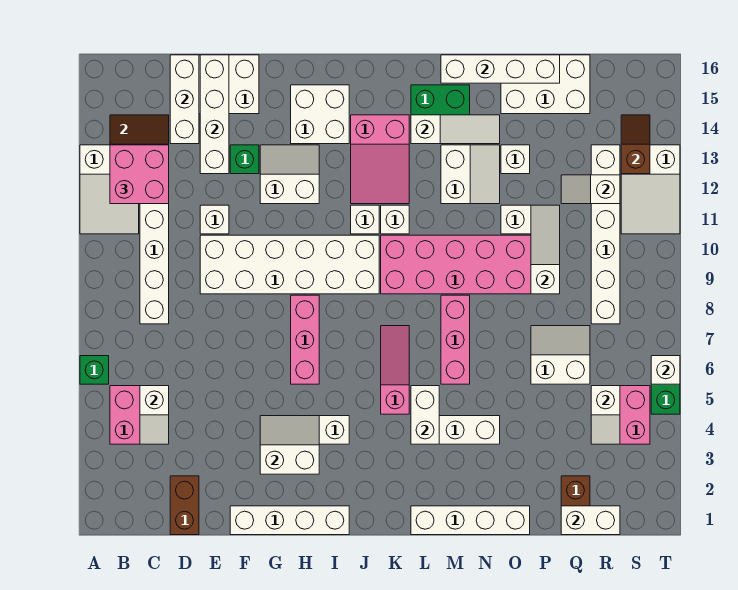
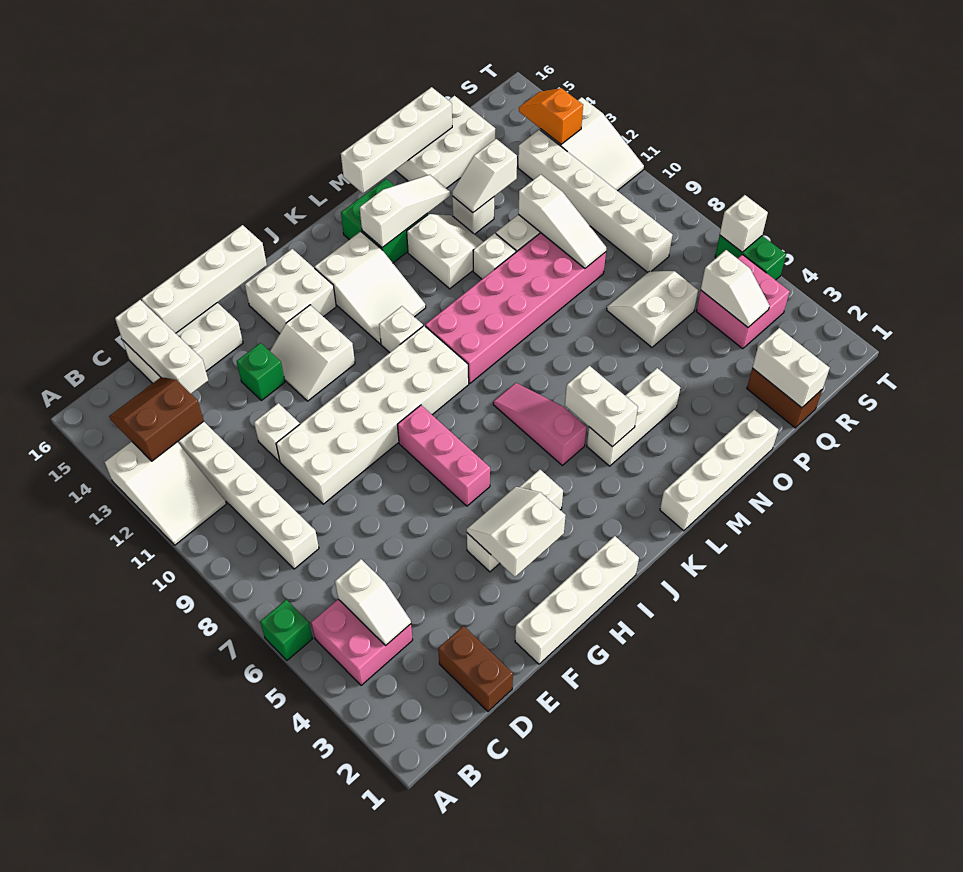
pink brick B12:C13 level 3 -> none
white brick E13:E16 level 2 -> white brick E16:H16 level 2
white slope G12:H13 level 1 top 12 -> white slope G12:H13 level 1 top H
pink slope J12:K14 level 1 top 14 -> white slope J12:K14 level 1 top 14
white brick K11 level 1 -> white brick N11 level 1
pink brick M6:M8 level 1 -> none
white slope P9:P11 level 2 top 9 -> white slope P9:P11 level 2 top 11
white brick Q1:R1 level 2 -> white brick Q1:Q2 level 2
white slope Q12:R12 level 2 top R -> white slope O13:P13 level 2 top P
brown slope S13:S14 level 2 top 13 -> orange slope S13:S14 level 2 top 13

